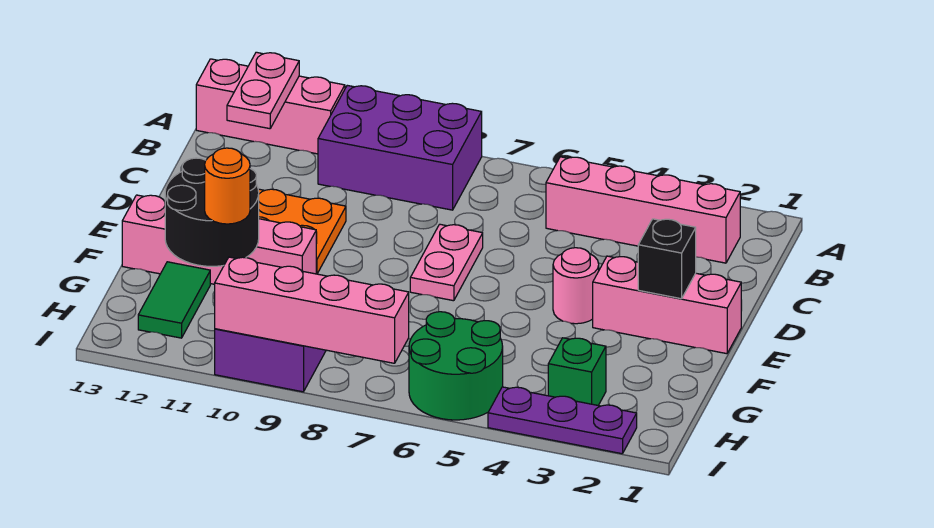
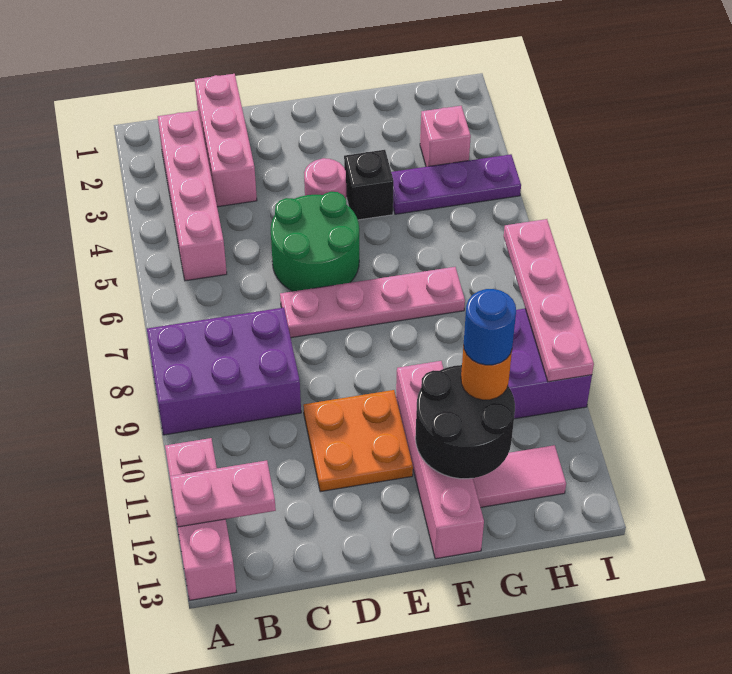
purple brick A8:B10 level 1 -> purple brick A8:C9 level 1
pink plate D7:E7 level 1 -> pink plate D7:G7 level 1
pink brick E1:E3 level 1 -> pink brick C1:C3 level 1
black brick E2 level 2 -> black brick F4 level 1
none -> blue round brick G11 level 4
green tile G12:H12 level 1 -> pink tile G12:H12 level 1
green brick H3 level 1 -> pink brick H3 level 1
green round brick H5:I6 level 1 -> green round brick D5:E6 level 1
purple plate I2:I4 level 1 -> purple plate G4:I4 level 1
pink brick I7:I10 level 2 -> pink plate I7:I10 level 2

